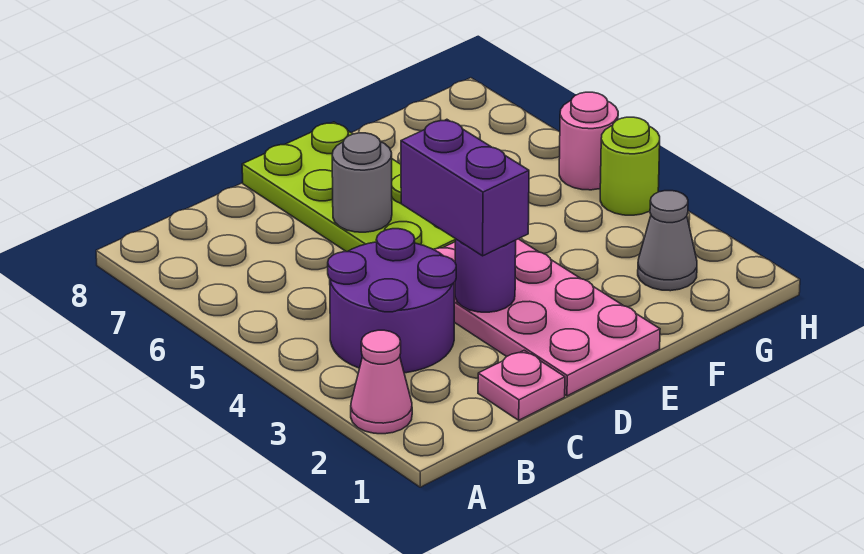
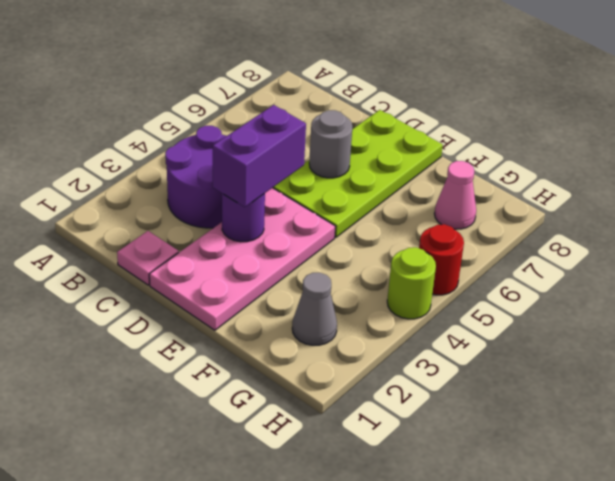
pink cone A2 level 1 -> pink cone G7 level 1
pink round brick H5 level 1 -> red round brick H5 level 1

